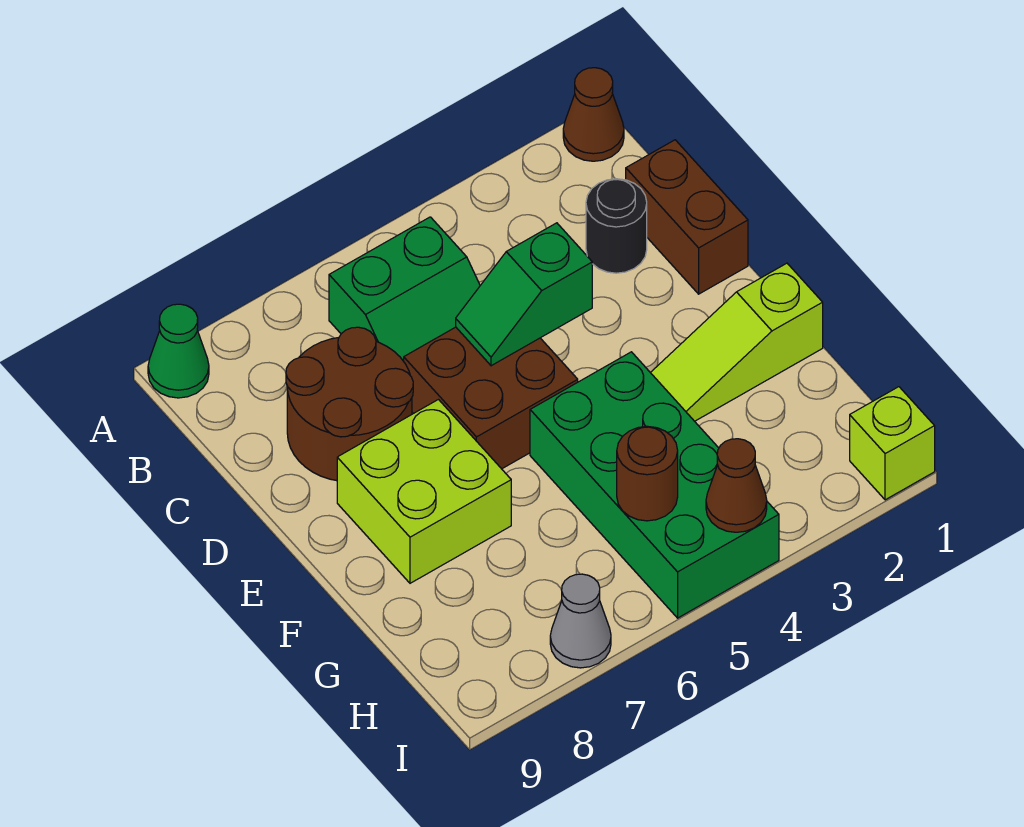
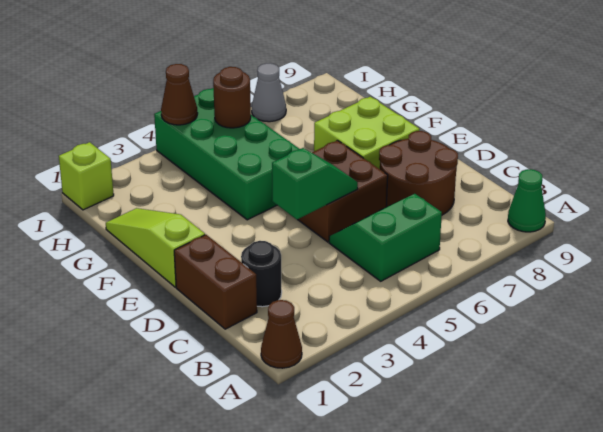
lime slope F1:F3 level 1 top 1 -> lime slope E1:G1 level 1 top E

